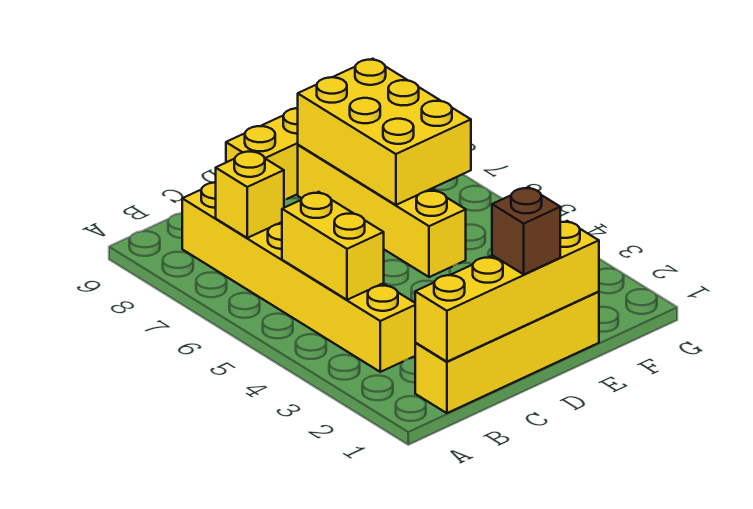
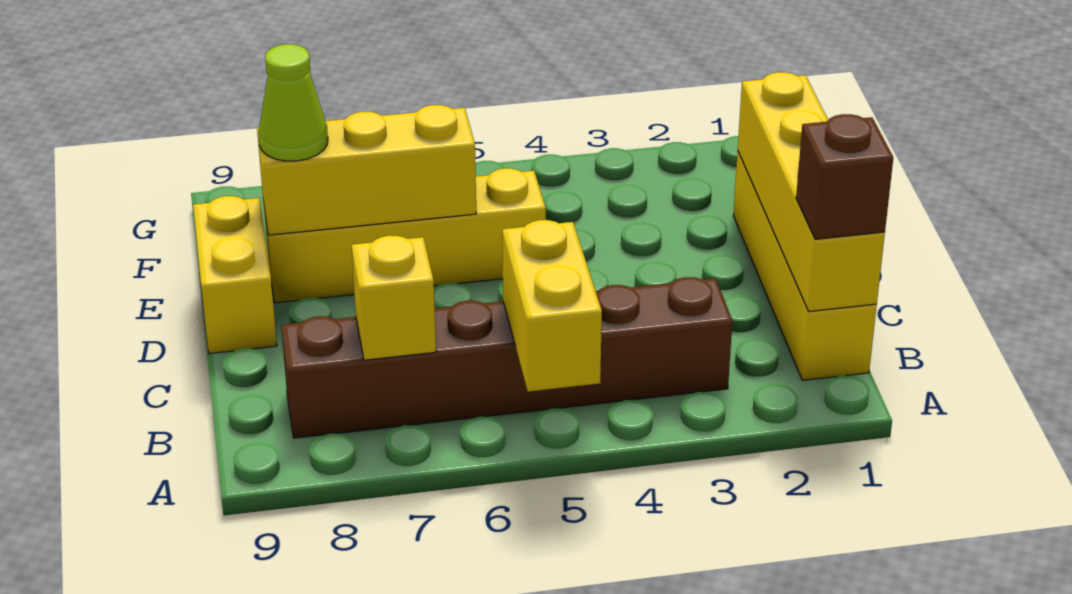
yellow brick B3:B8 level 1 -> brown brick B3:B8 level 1
yellow brick B4:B5 level 2 -> yellow brick A5:B5 level 2
brown brick D1 level 3 -> brown brick B1 level 3
yellow brick E6:F8 level 2 -> yellow brick E6:E8 level 2
none -> lime cone E8 level 3

